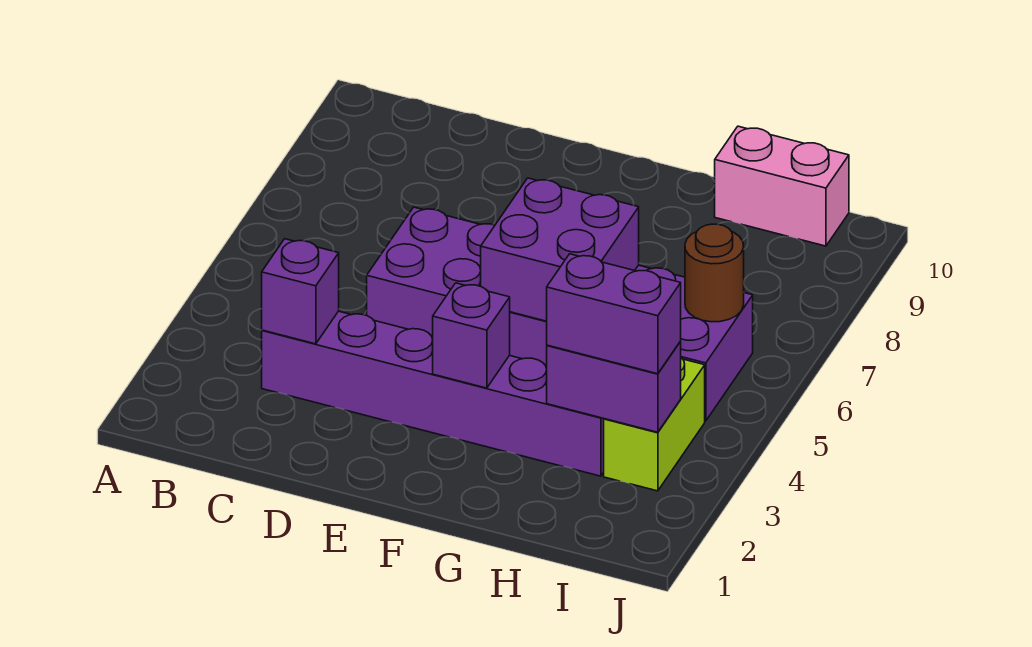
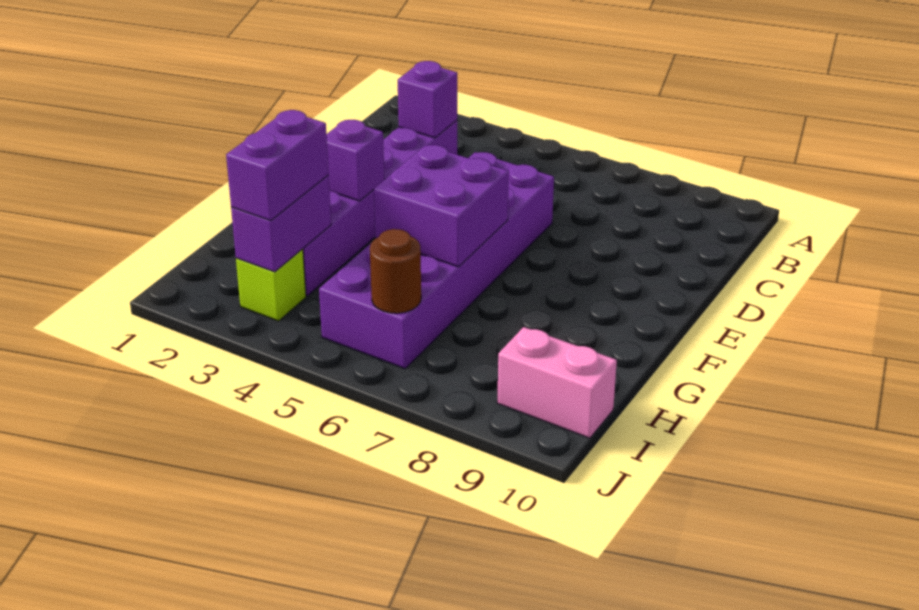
pink brick H10:I10 level 1 -> pink brick I9:I10 level 1
lime brick I3:I4 level 1 -> lime brick I3 level 1

